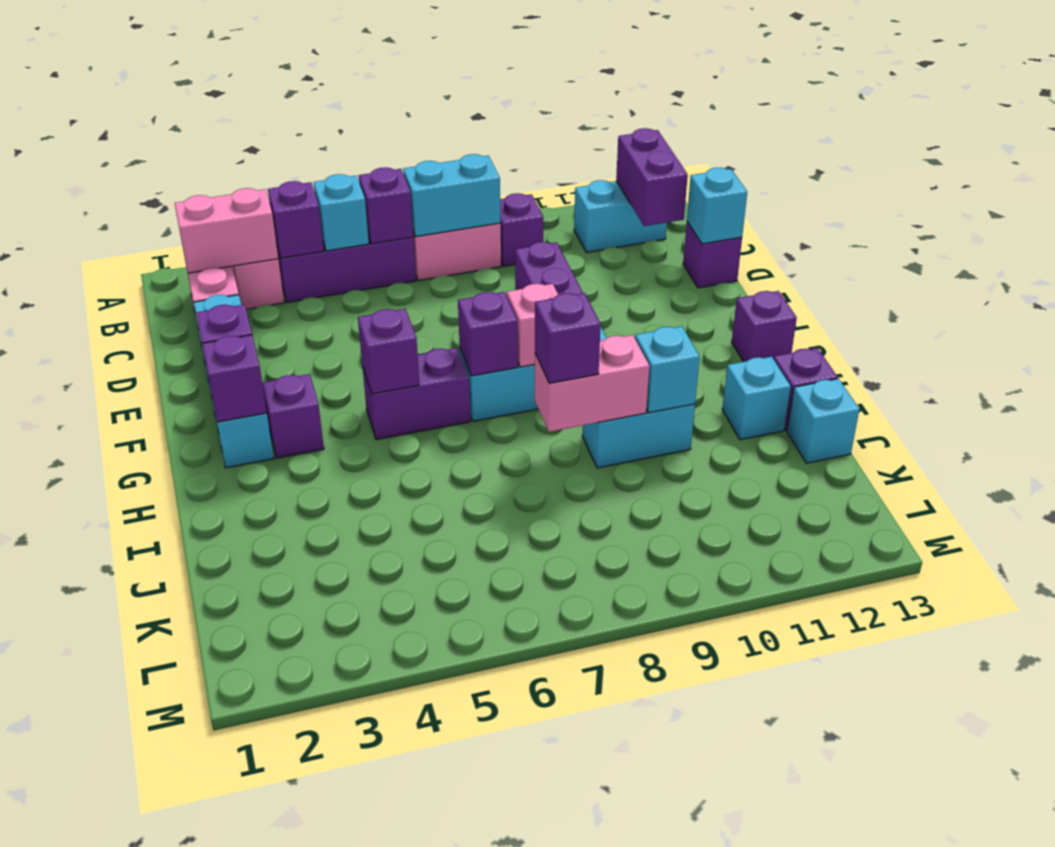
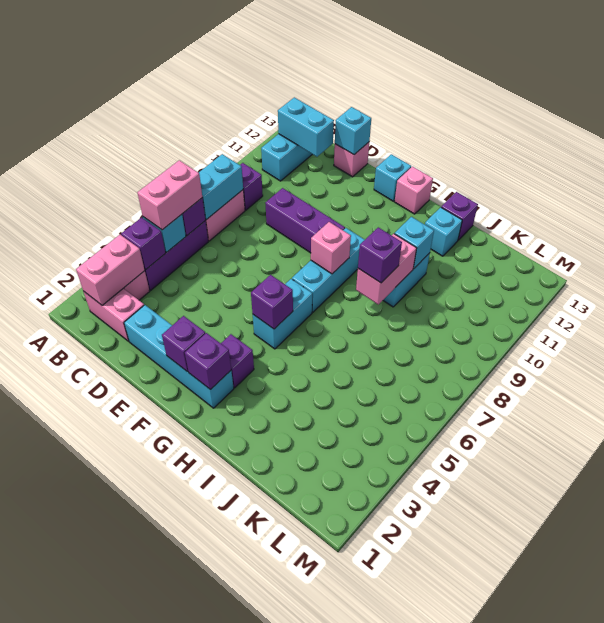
none -> pink brick B5:B6 level 3
purple brick B12:C12 level 2 -> cyan brick B12:C12 level 2
purple brick D13 level 1 -> pink brick D13 level 1
purple brick G5:G6 level 1 -> cyan brick G5:G6 level 1
purple brick G7 level 2 -> none
purple brick G13 level 1 -> pink brick G13 level 1
cyan brick J13 level 1 -> cyan brick F13 level 1

